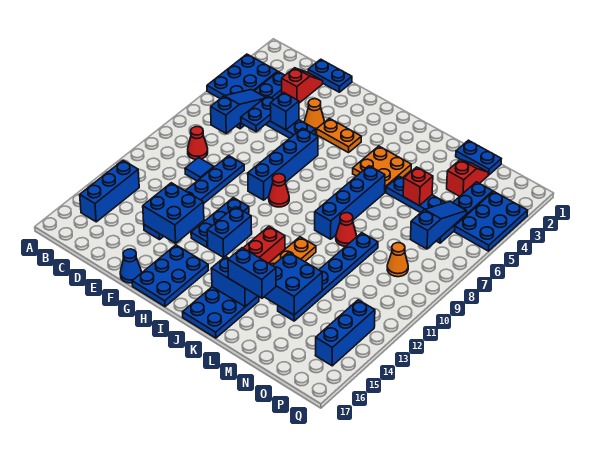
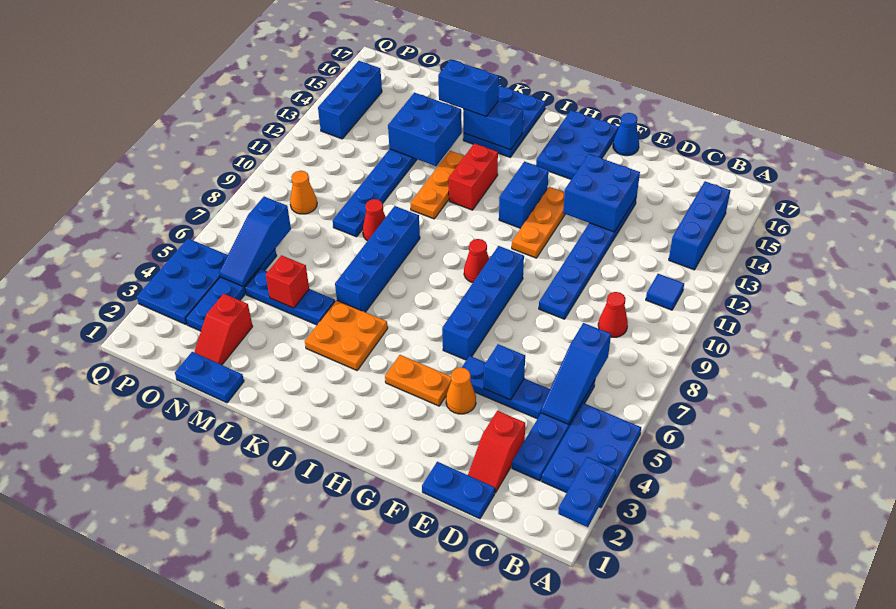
blue plate D5:D6 level 2 -> blue plate A2:A3 level 2
blue tile D10 level 1 -> blue tile B11 level 1
blue plate G11:G13 level 1 -> orange plate G11:G13 level 1

